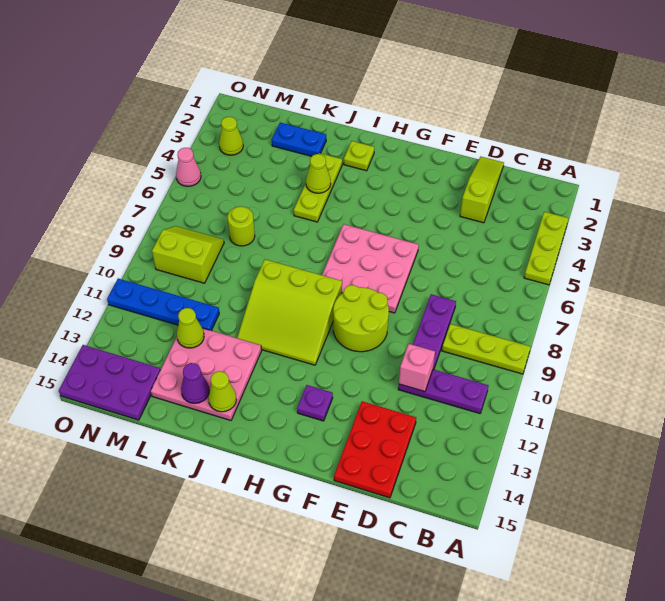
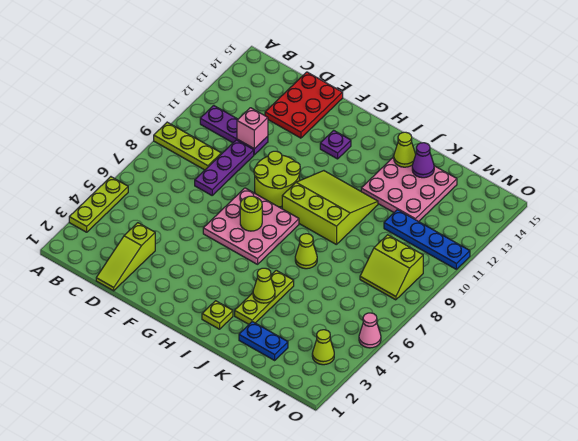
lime round brick L7 level 1 -> lime round brick G7 level 2
lime cone L12 level 2 -> lime cone J7 level 1
purple plate M14:O15 level 1 -> none

